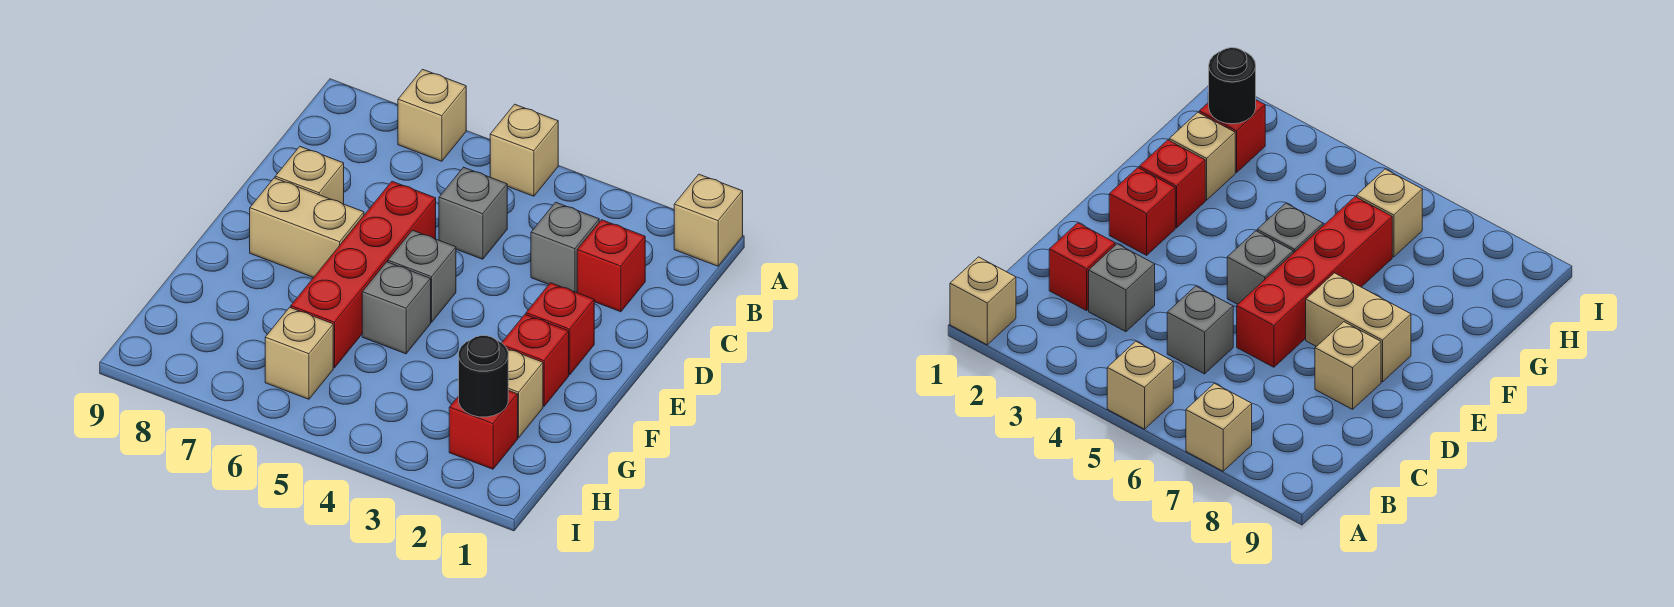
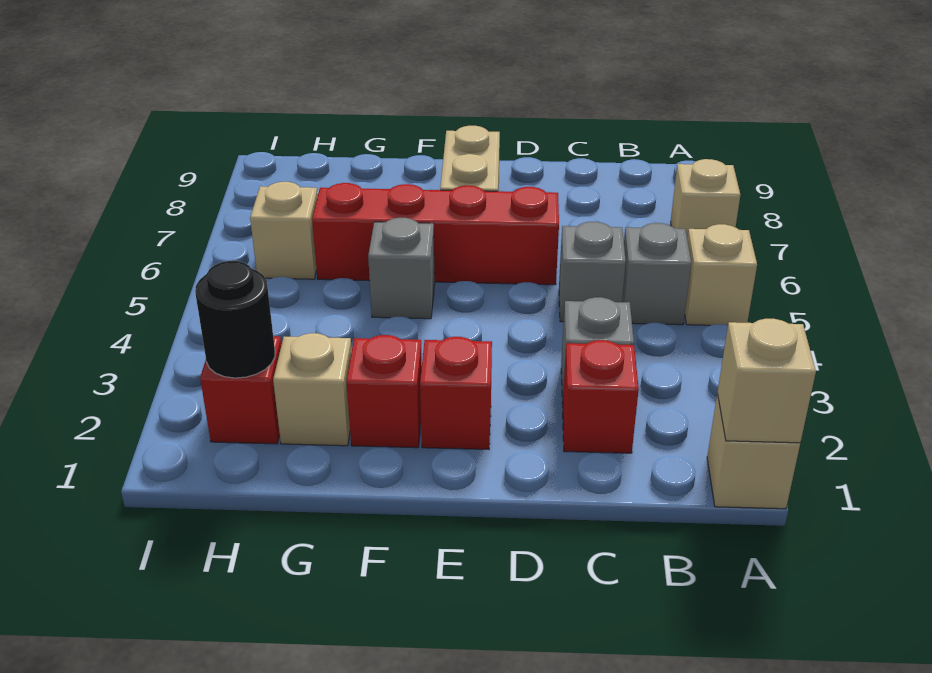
tan brick D8 level 1 -> tan brick A1 level 2
grey brick E5 level 1 -> grey brick B5 level 1

